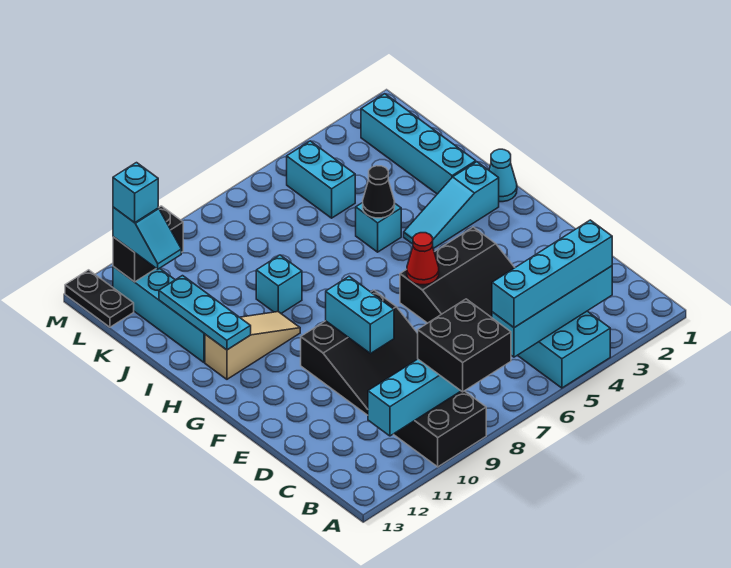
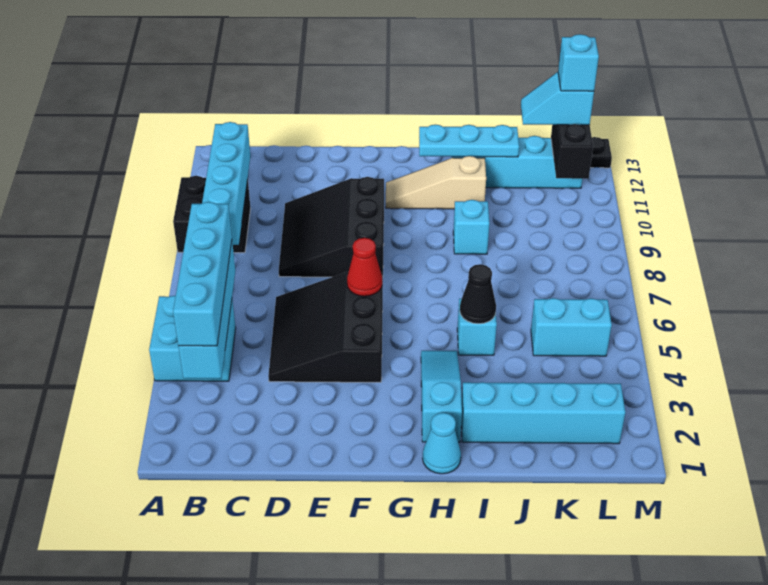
black brick A8:B9 level 3 -> none
cyan brick E9:F9 level 2 -> none
tan slope H10:H12 level 1 top 12 -> tan slope G11:I11 level 1 top I

